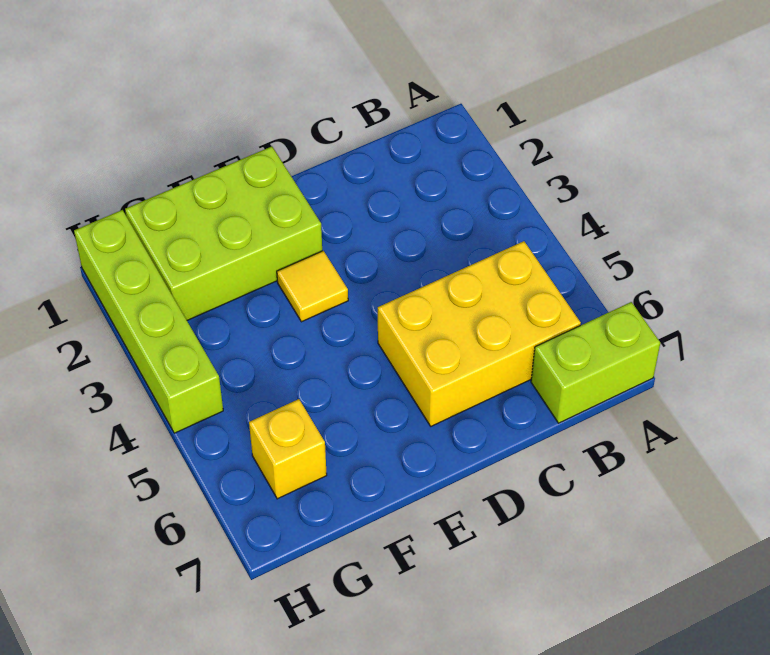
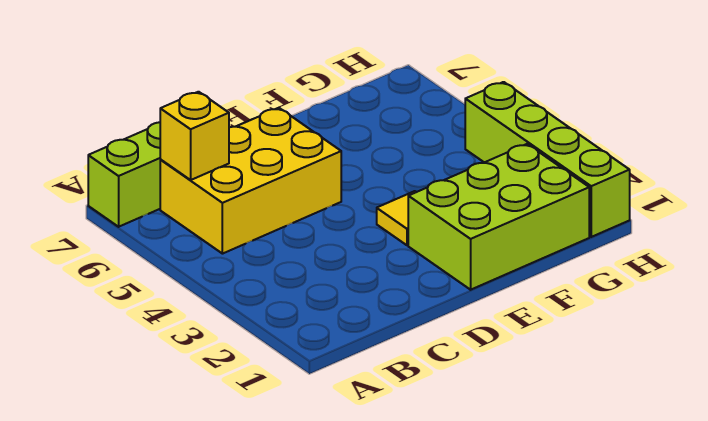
yellow brick G6 level 1 -> yellow brick B6 level 2

